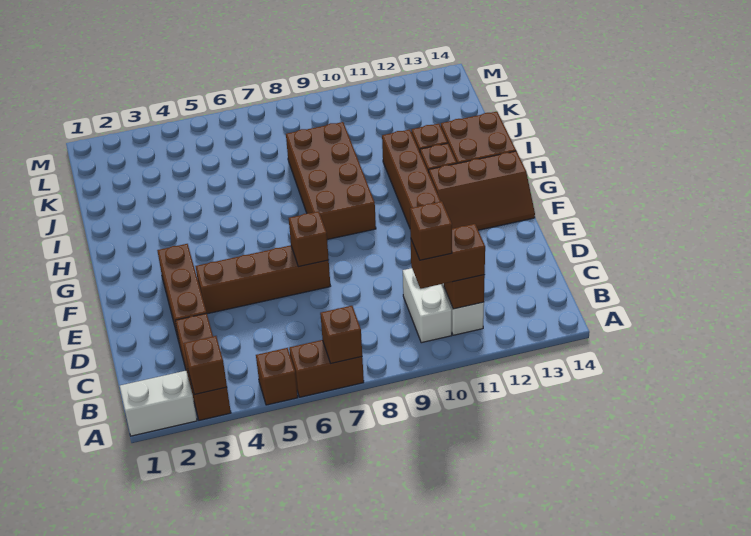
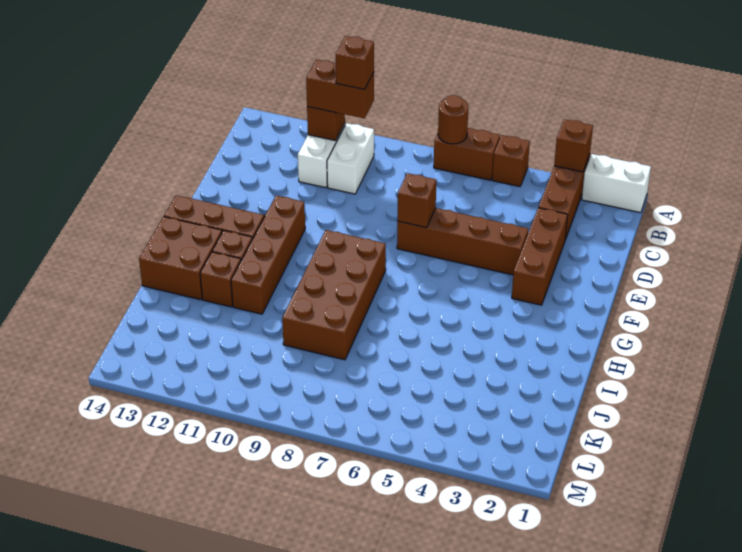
brown brick A7 level 2 -> brown round brick A7 level 2

